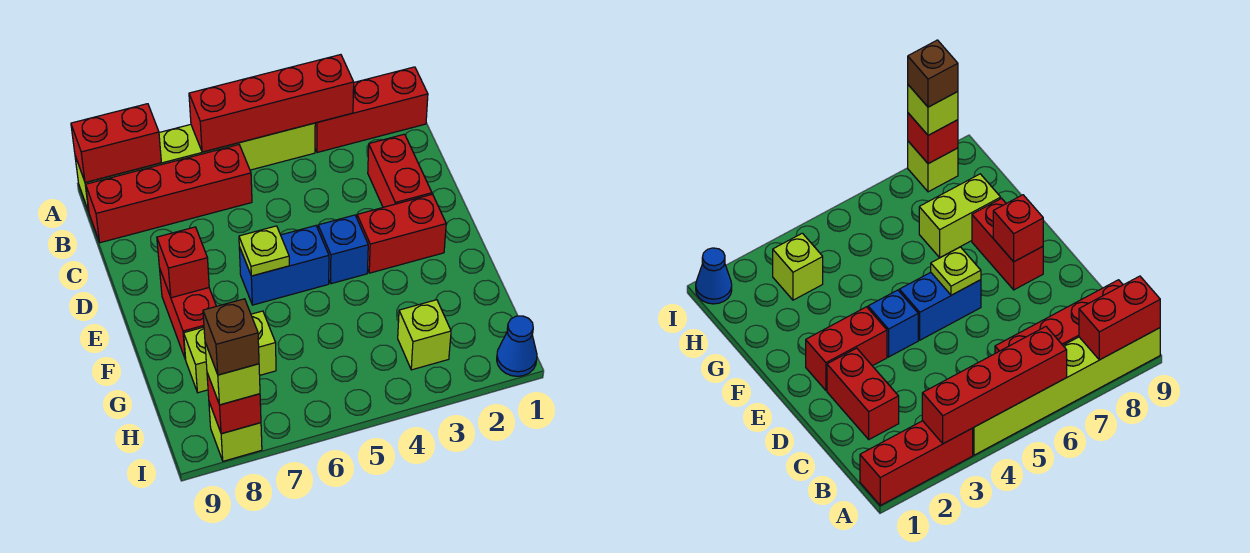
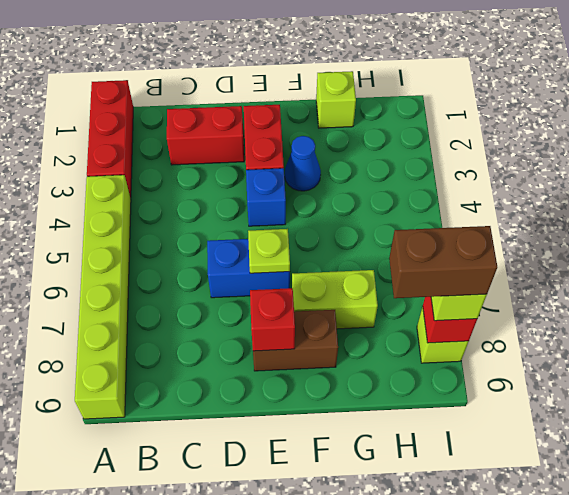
red brick A3:A6 level 2 -> none
red brick A8:A9 level 2 -> none
red brick B6:B9 level 1 -> none
blue brick E5:E6 level 1 -> blue brick D6:E6 level 1
red brick E8:F8 level 1 -> brown brick E8:F8 level 1
lime brick G7:G8 level 1 -> lime brick F7:G7 level 1
lime brick H3 level 1 -> lime brick G1 level 1
blue cone I1 level 1 -> blue cone F3 level 1
brown brick I8 level 4 -> brown brick H8:I8 level 4

